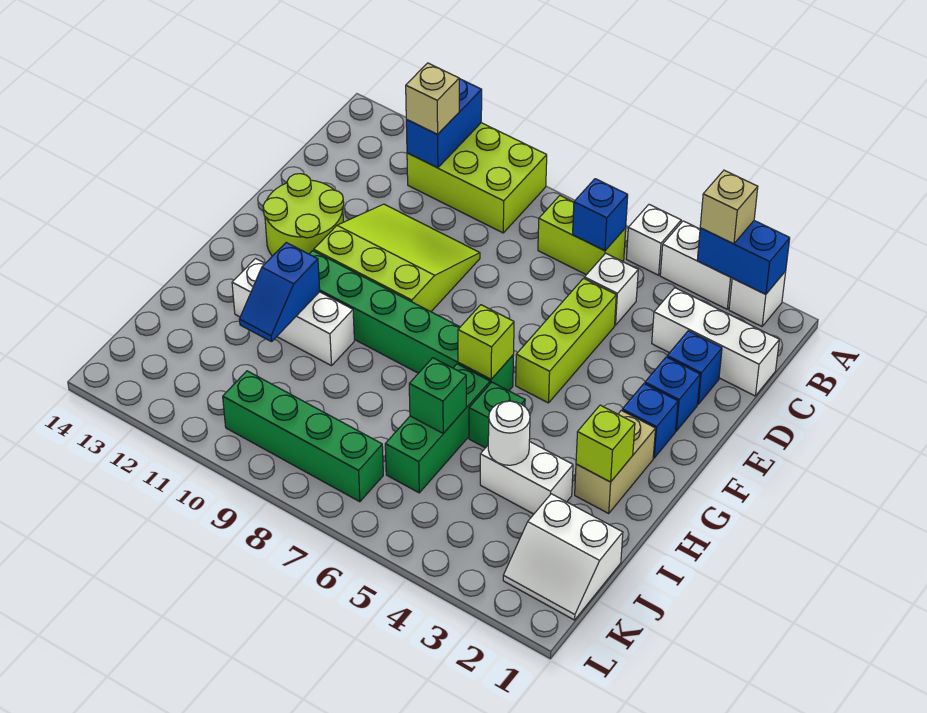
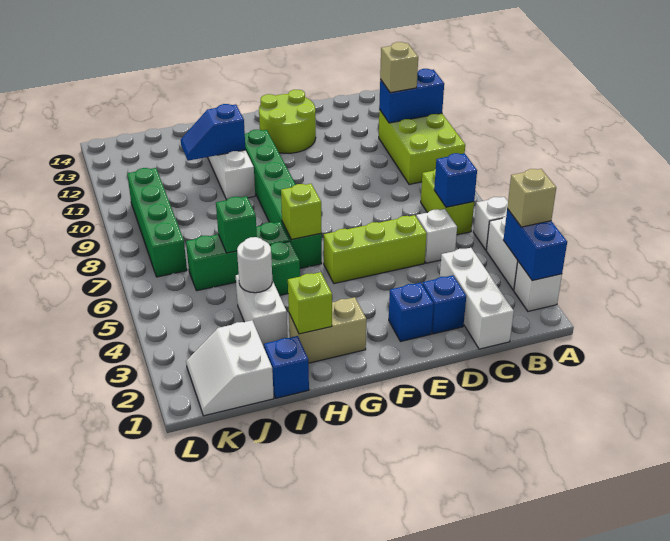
lime slope D9:F11 level 1 top F -> none
blue brick F2 level 1 -> blue brick I1 level 1

